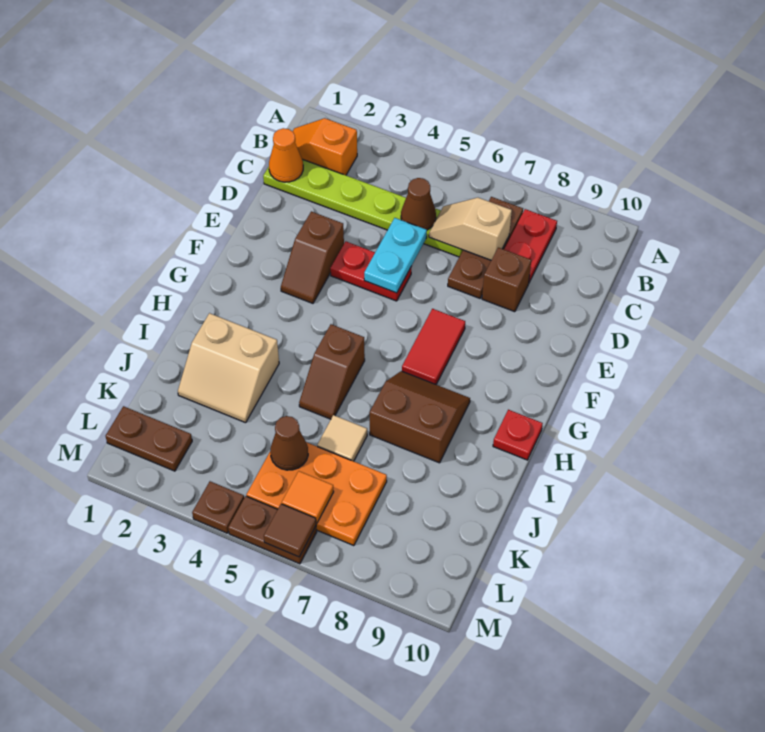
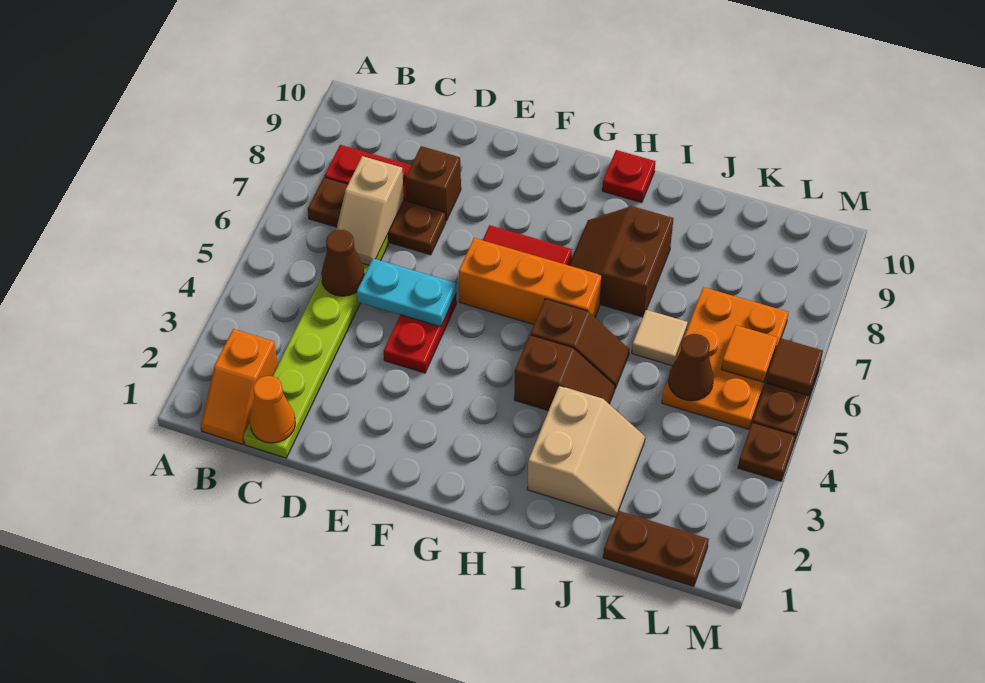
brown slope E3:F3 level 1 top E -> brown slope H4:I4 level 1 top H
none -> orange brick F6:H6 level 1
brown plate L1:L2 level 1 -> brown plate K1:L1 level 1

